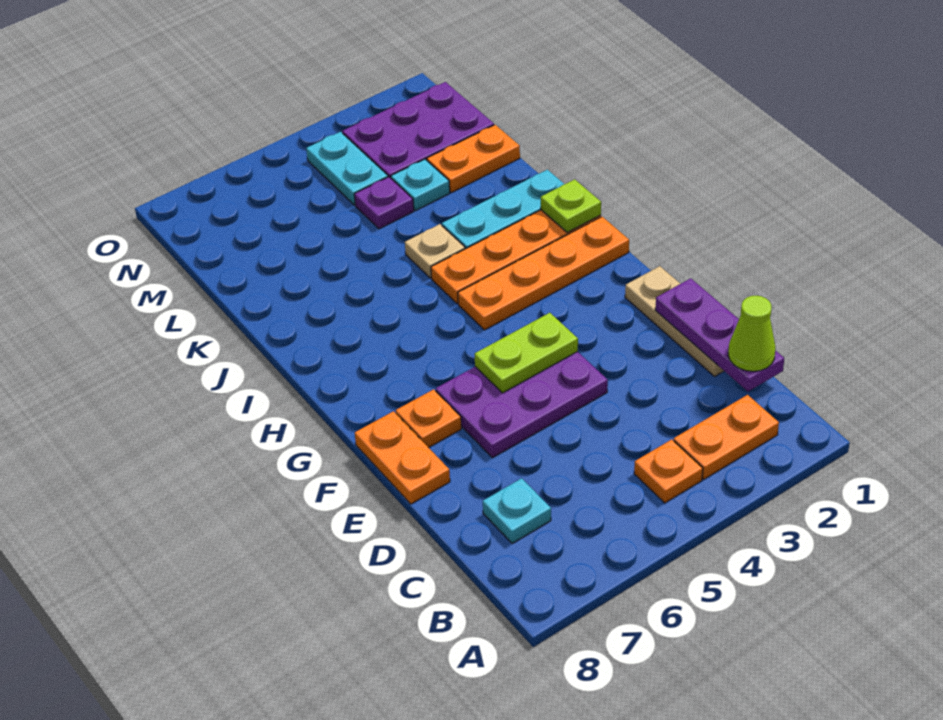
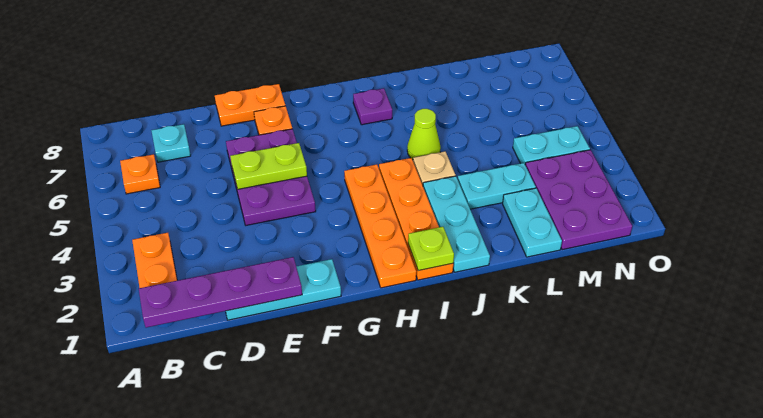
orange plate B4 level 1 -> orange plate B6 level 1
purple plate C1:E1 level 2 -> purple plate B1:E1 level 2
lime cone C1 level 3 -> lime cone J5 level 1
tan plate D1:F1 level 1 -> cyan plate D1:F1 level 1
lime plate F4:F5 level 2 -> lime plate E5:F5 level 2
orange plate L1:L2 level 1 -> cyan plate L1:L2 level 1
cyan plate L3 level 1 -> cyan plate K3:L3 level 1
purple plate L4 level 1 -> purple plate I7 level 1

